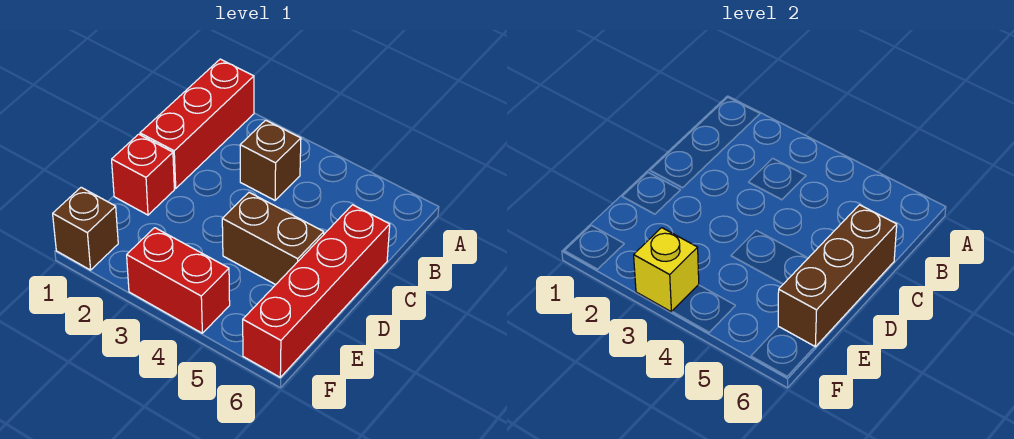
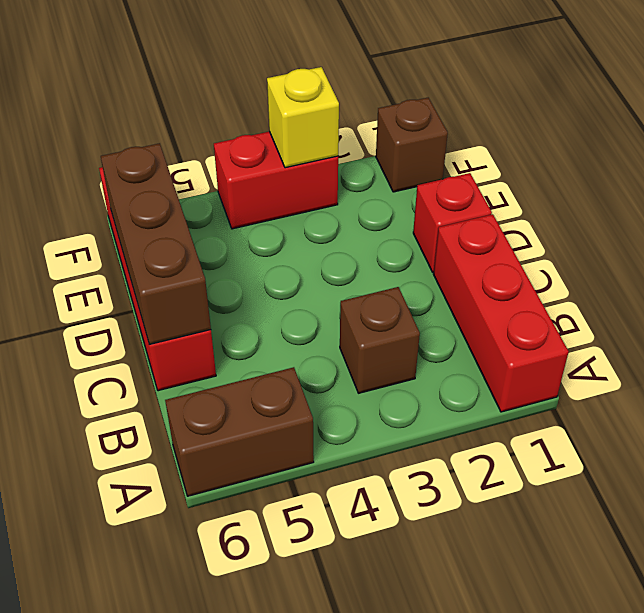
brown brick D4:D5 level 1 -> brown brick A5:A6 level 1

